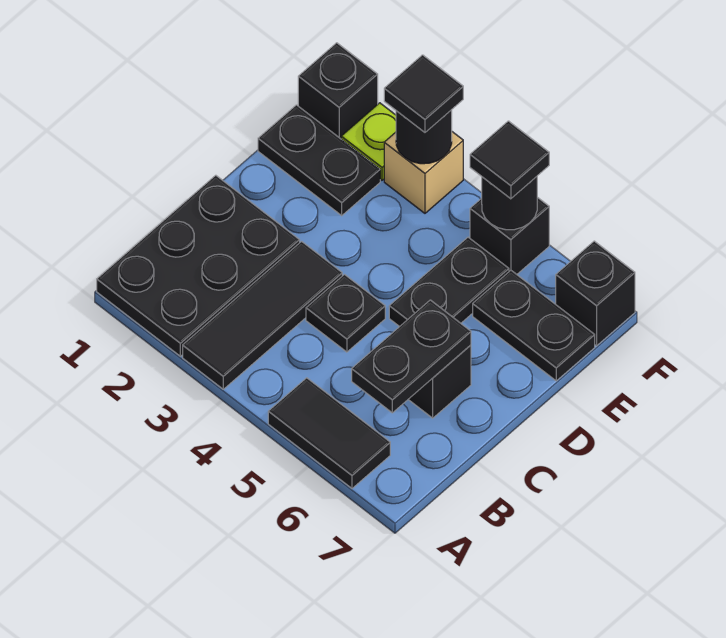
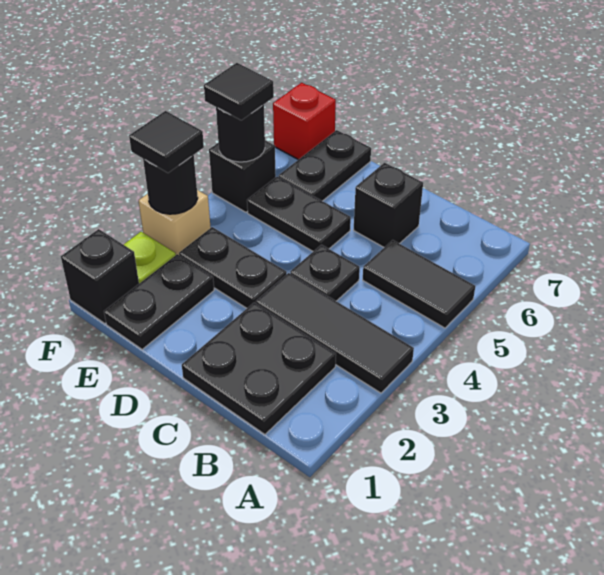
black plate A1:C2 level 1 -> black plate B1:C2 level 1
black tile A5:A6 level 1 -> black tile A5:B5 level 1
black plate B6:C6 level 2 -> black plate D3:E3 level 1
black brick F7 level 1 -> red brick F7 level 1

